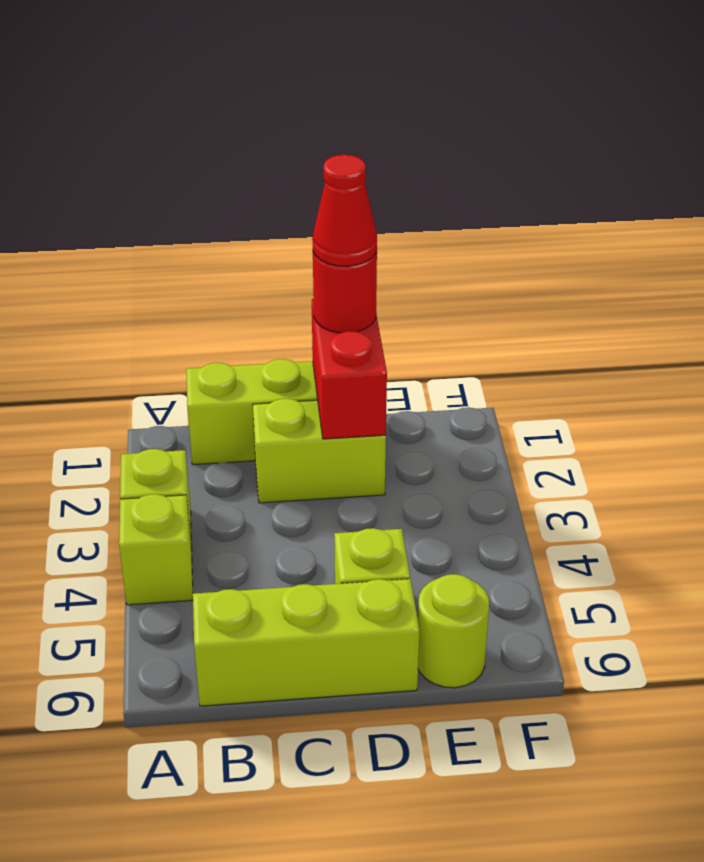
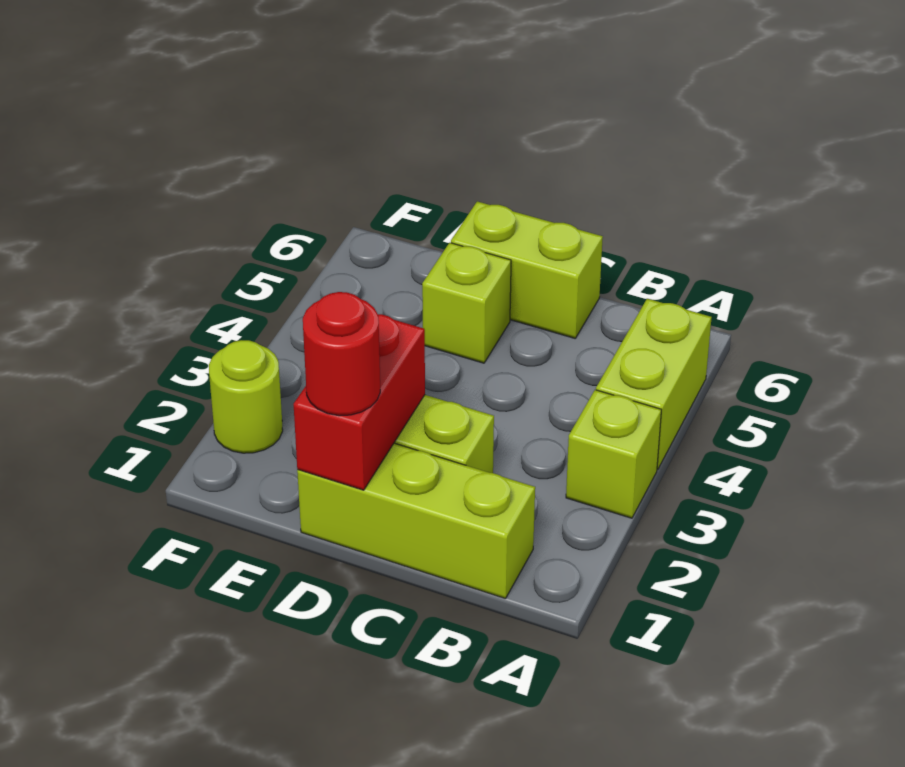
lime brick A4 level 1 -> lime brick A4:A5 level 1
lime brick B6:D6 level 1 -> lime brick C6:D6 level 1
red cone D1 level 4 -> none
lime round brick E6 level 1 -> lime round brick F2 level 1

